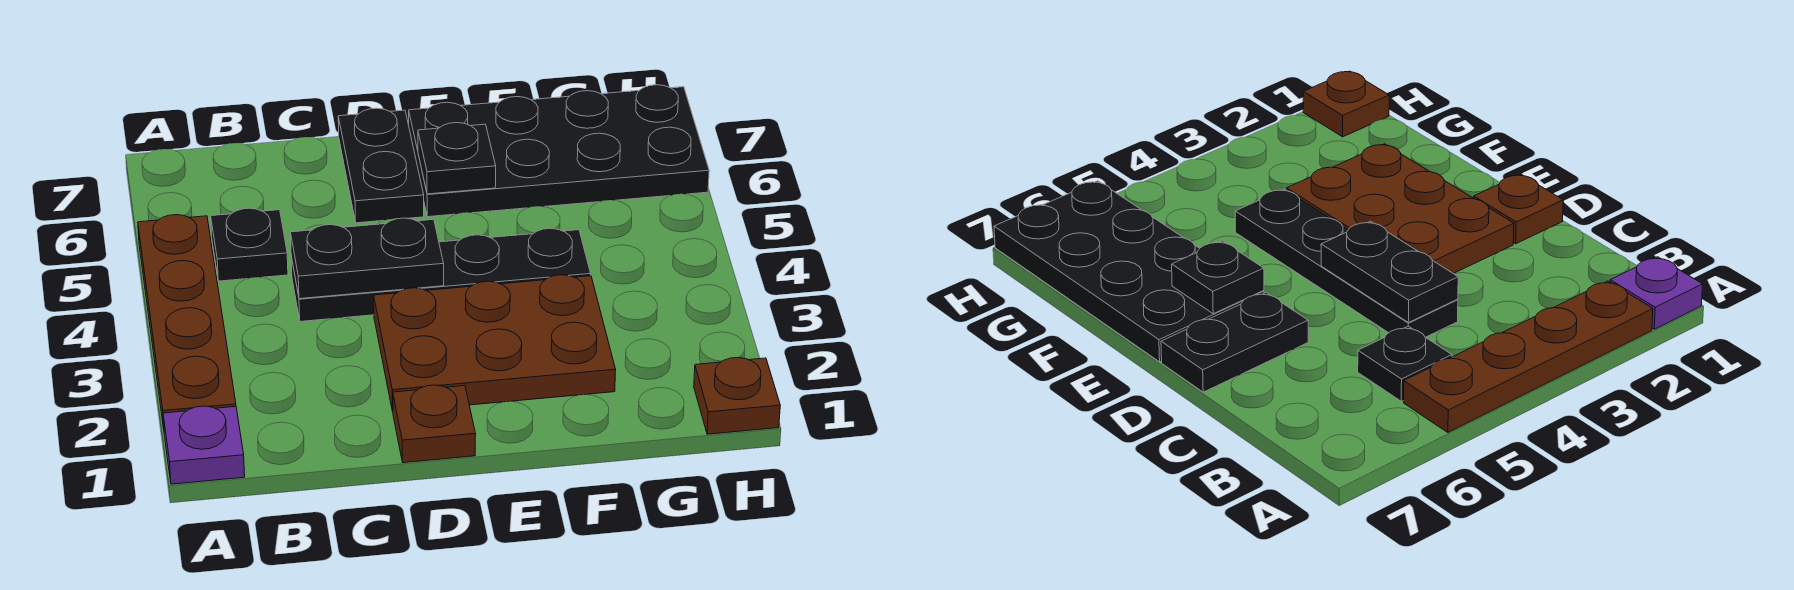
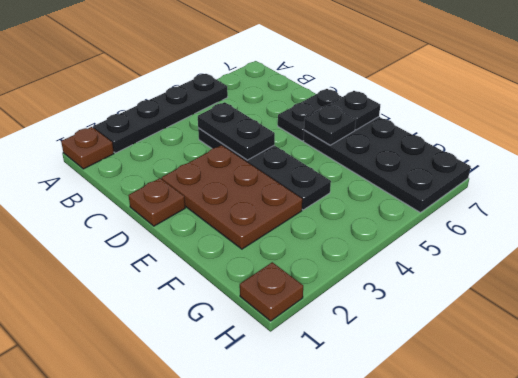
purple plate A1 level 1 -> brown plate A1 level 1
brown plate A2:A5 level 1 -> black plate A2:A5 level 1
black plate B5 level 1 -> black plate E7 level 2

